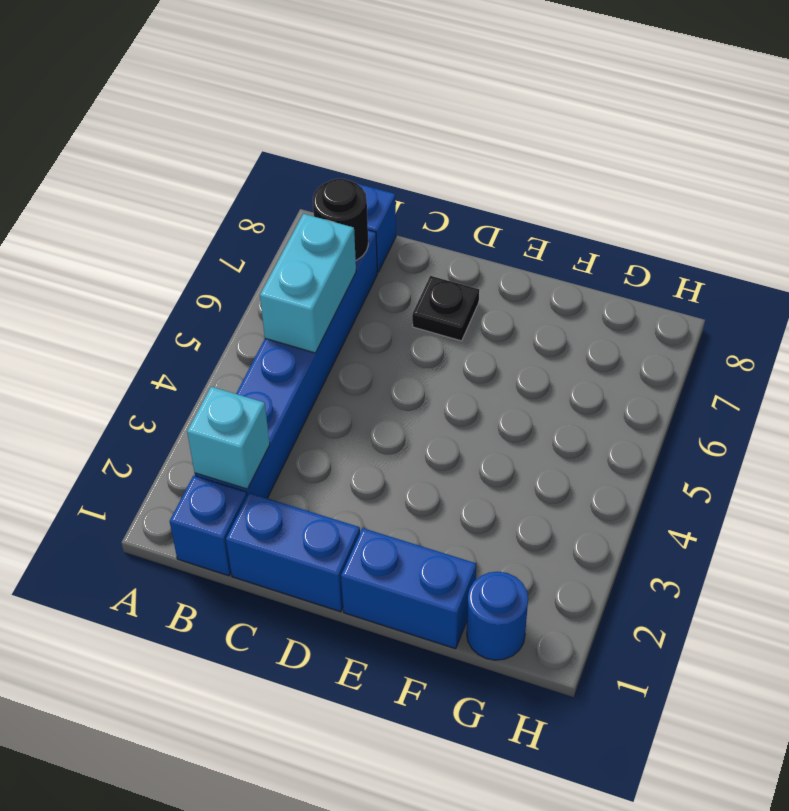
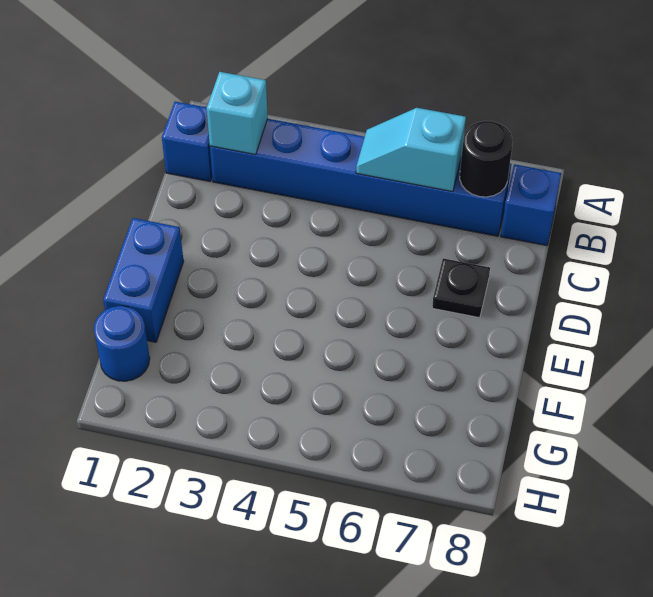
cyan brick B5:B6 level 2 -> cyan slope B5:B6 level 2 top 6
blue brick C1:D1 level 1 -> none

